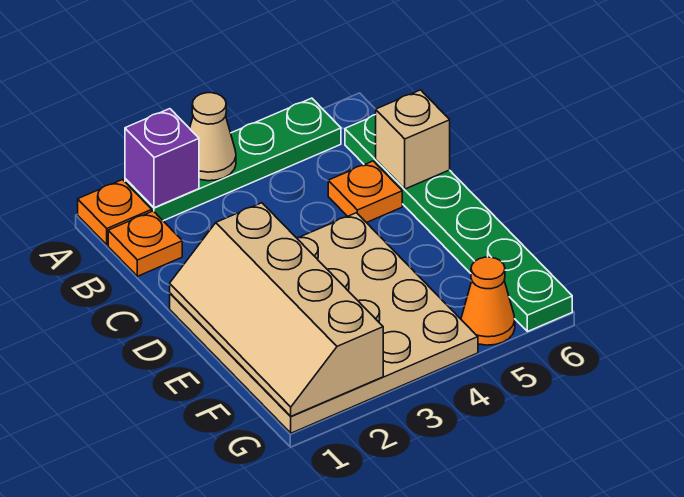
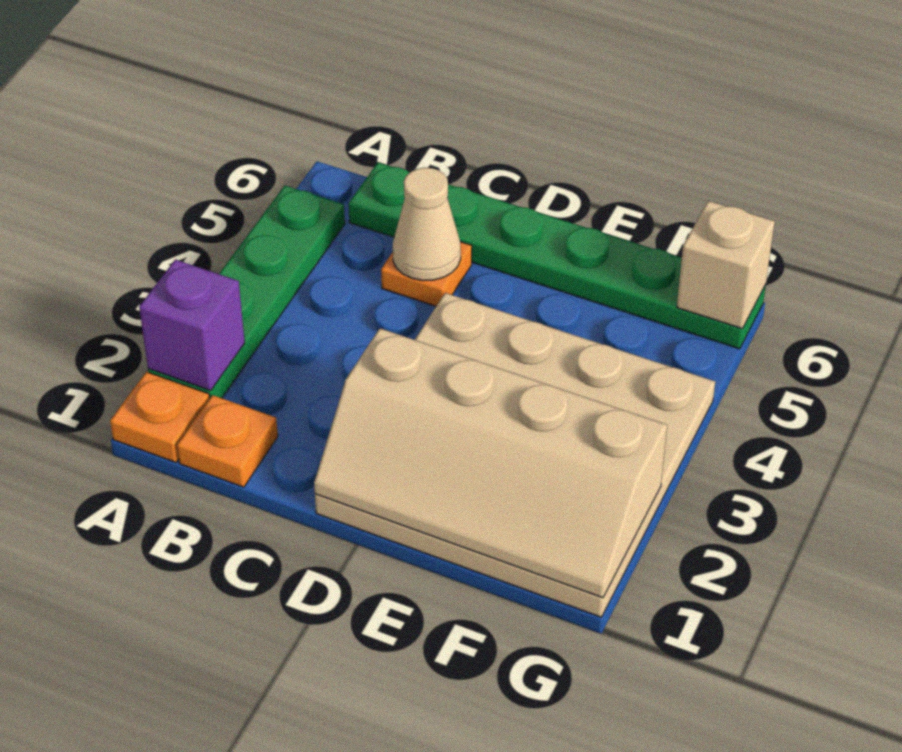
tan cone A3 level 2 -> tan cone C5 level 2
tan brick C6 level 2 -> tan brick G6 level 2
orange cone G5 level 1 -> none

